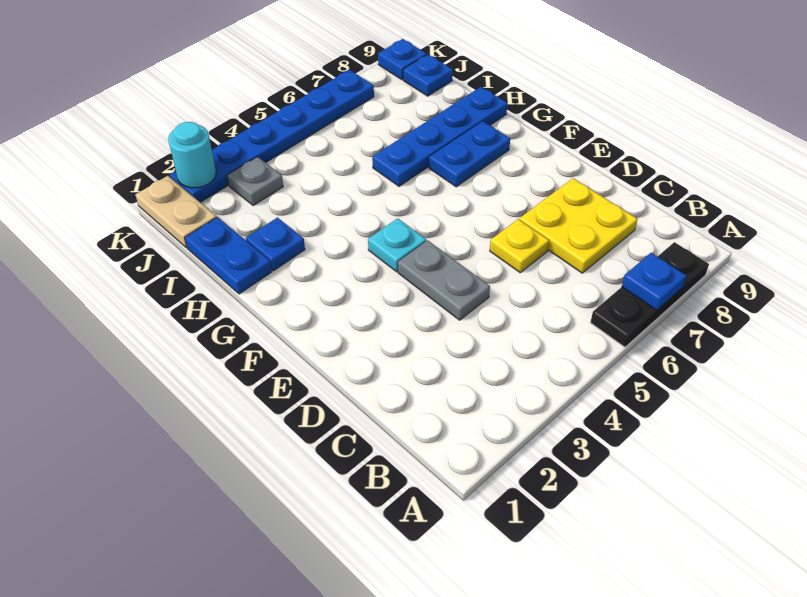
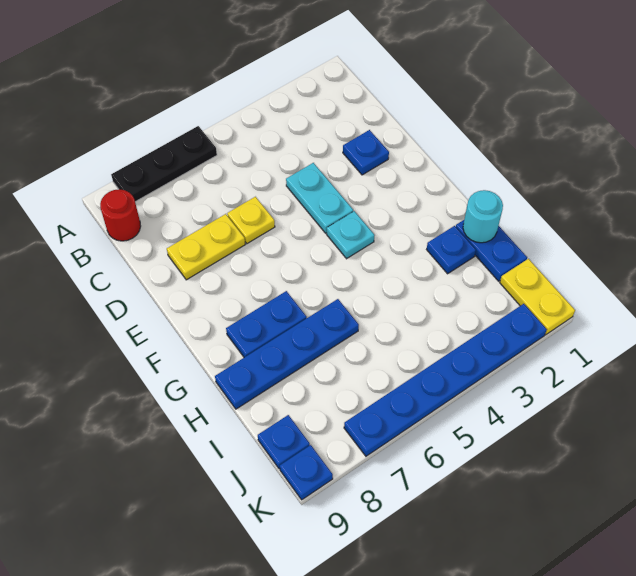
blue plate A7 level 2 -> blue plate D2 level 1
none -> red round brick B9 level 1
yellow plate C7:D8 level 1 -> yellow plate D7:D8 level 1
grey plate D4:E4 level 1 -> cyan plate D4:E4 level 1
tan plate J1:K1 level 1 -> yellow plate J1:K1 level 1
grey plate J3 level 1 -> none
cyan round brick K2 level 2 -> cyan round brick H1 level 2

